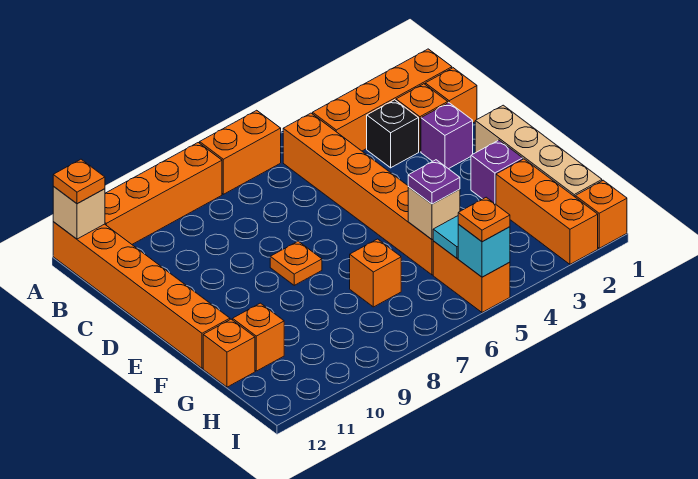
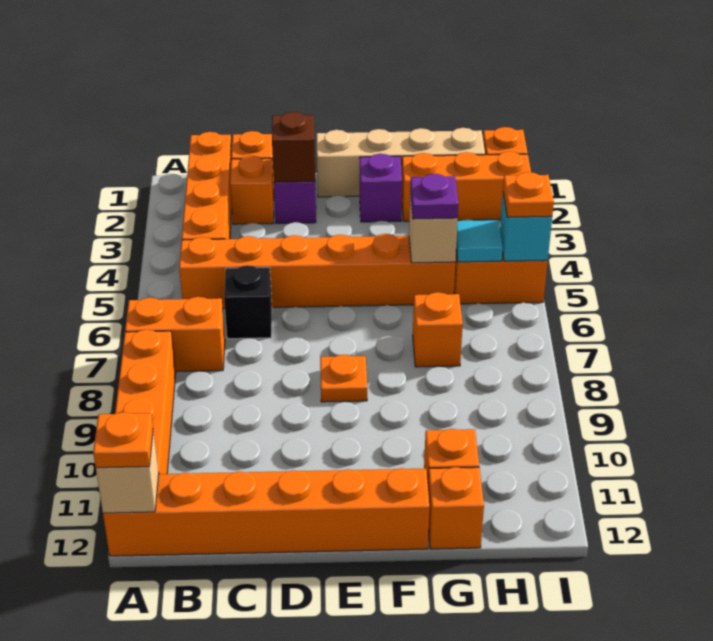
orange brick A6:A7 level 1 -> orange brick A7:B7 level 1
black brick C3 level 1 -> black brick C6 level 1
none -> brown brick D2 level 2

